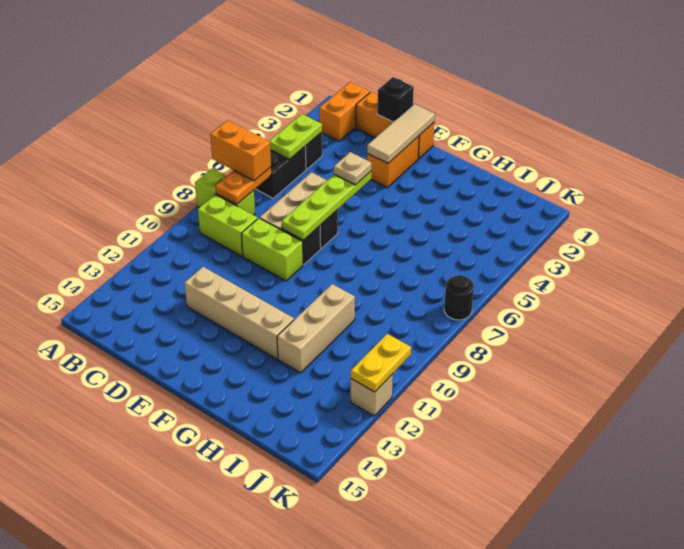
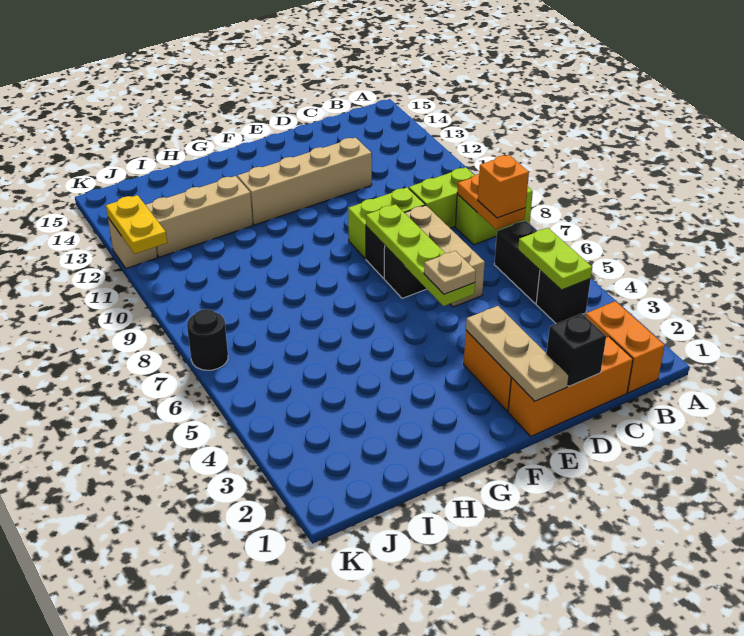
orange brick A7:B7 level 3 -> orange brick B7 level 3
tan tile E1:E3 level 2 -> tan plate E1:E3 level 2
tan brick H10:H12 level 1 -> tan brick H12:J12 level 1

